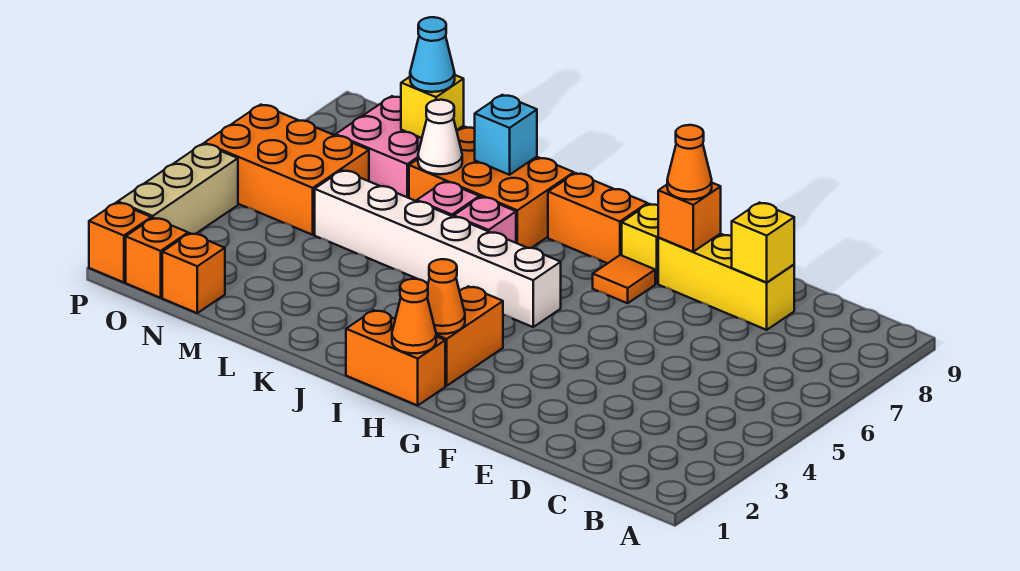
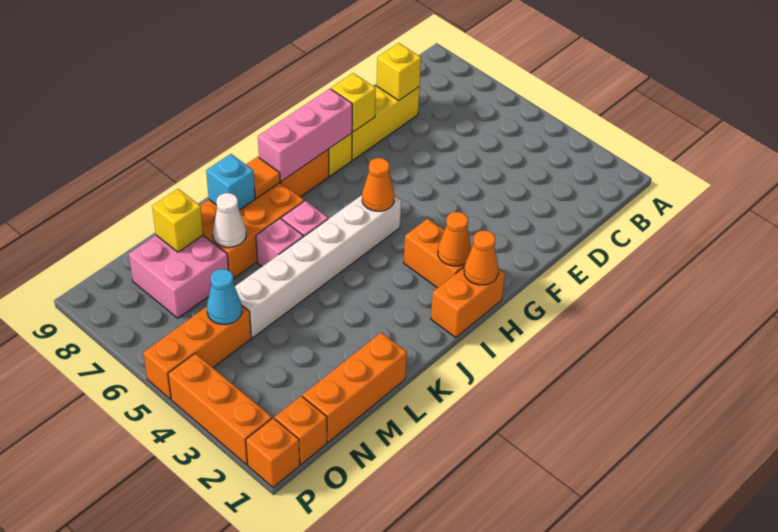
orange brick F8 level 2 -> yellow brick F8 level 2
orange cone F8 level 3 -> orange cone H5 level 2
orange tile G7 level 1 -> orange tile J8 level 2
none -> pink brick G8:I8 level 2
cyan cone M8 level 3 -> cyan cone N5 level 2
orange brick N1 level 1 -> orange brick L1:N1 level 1
orange brick N5:P6 level 1 -> orange brick N5:P5 level 1
tan brick P2:P4 level 1 -> orange brick P2:P4 level 1

